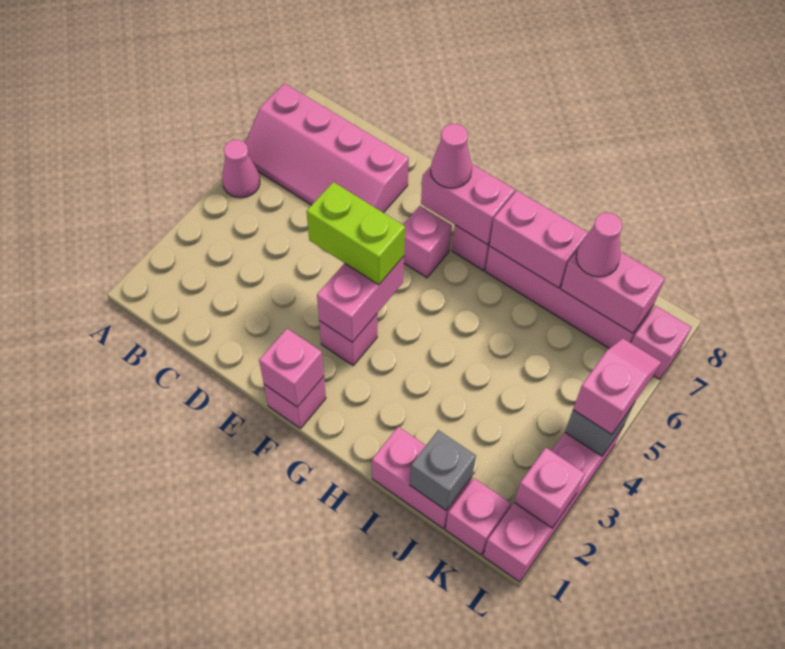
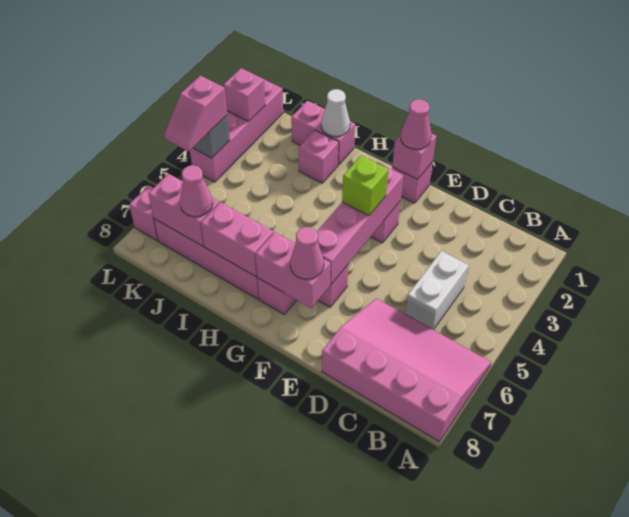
pink cone A5 level 1 -> pink cone F1 level 3
pink slope A6:D7 level 1 top 7 -> pink slope A6:D8 level 1 top 8
none -> white brick C4:C5 level 1
lime brick E4:F4 level 3 -> lime brick F4 level 3
pink brick F3:F4 level 2 -> pink brick F3:F6 level 2
none -> white cone I1 level 2
grey brick J1 level 2 -> none
pink brick K1 level 1 -> pink brick I2 level 1

